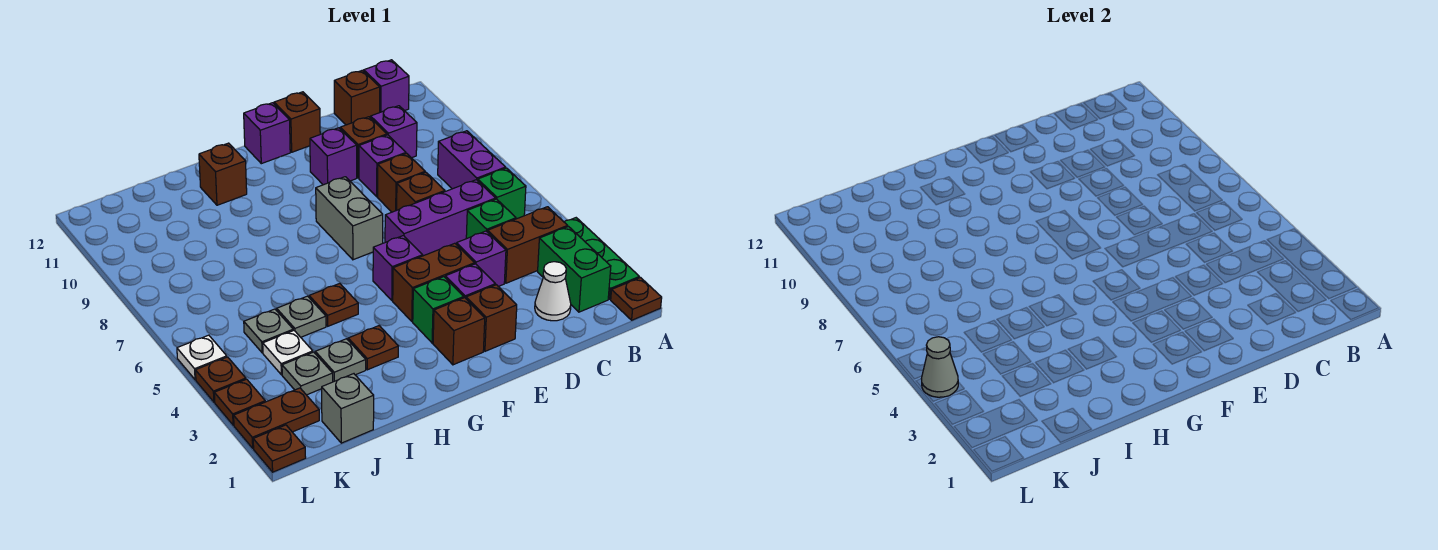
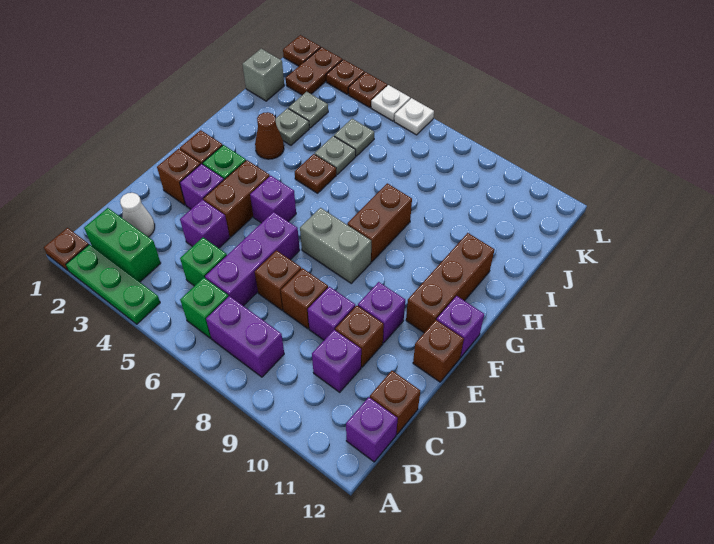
brown brick B4:C4 level 1 -> brown brick G8:H8 level 1
brown plate H3 level 1 -> brown cone H3 level 1
brown brick H11 level 1 -> brown brick F11:H11 level 1
white plate J4 level 1 -> white plate L6 level 1
grey cone L4 level 2 -> none

